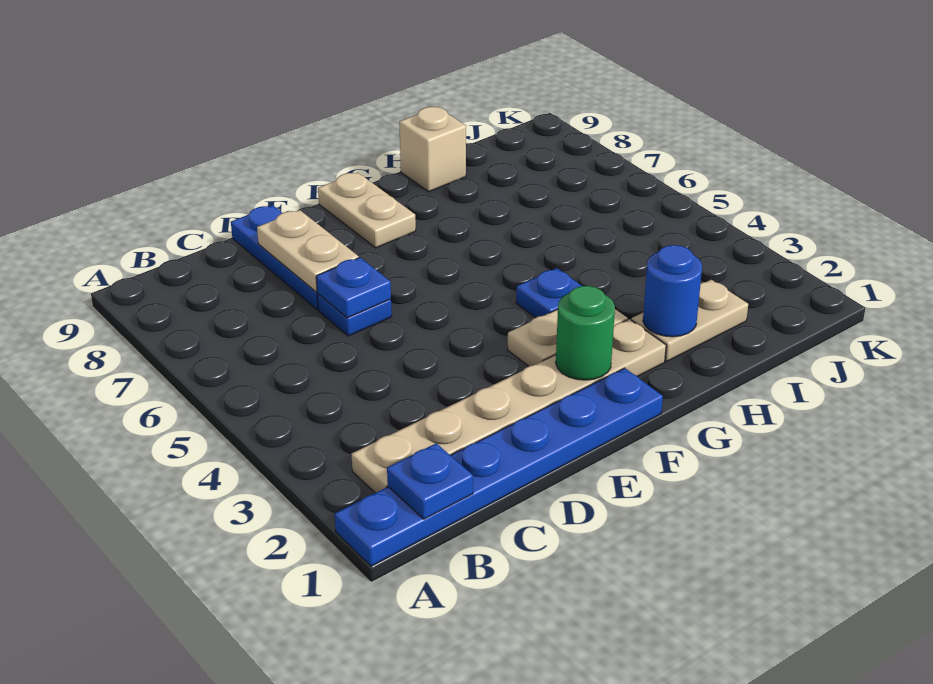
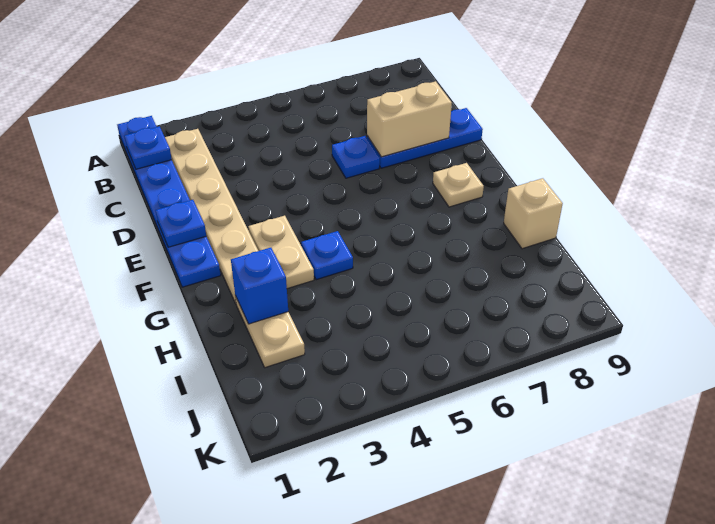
blue plate D6 level 2 -> blue plate E1 level 2
tan plate D7:D8 level 2 -> tan brick D7:D8 level 2
green round brick F2 level 2 -> none
tan plate F8:F9 level 1 -> tan plate F8 level 1
blue round brick H2 level 2 -> blue brick H2 level 2

